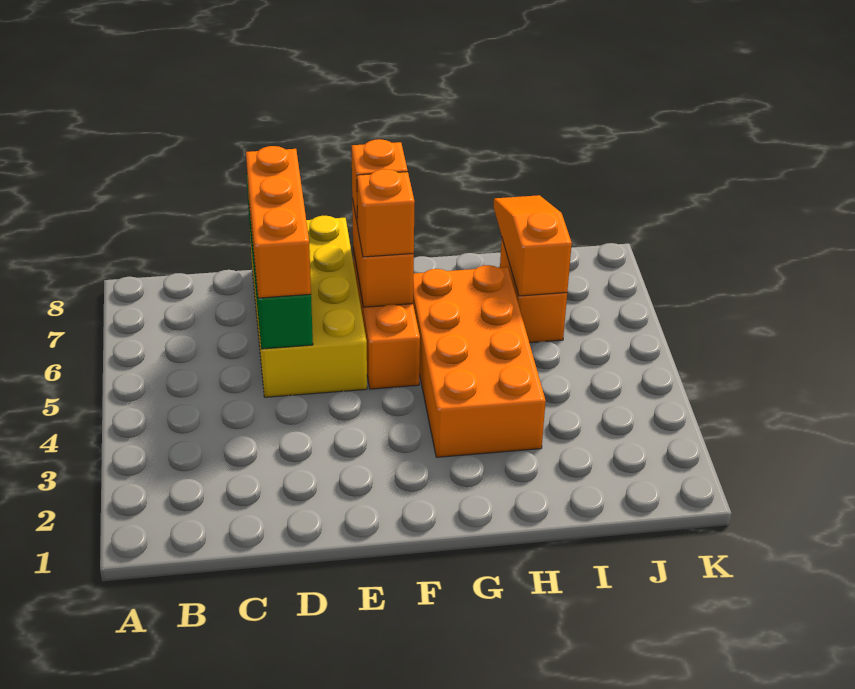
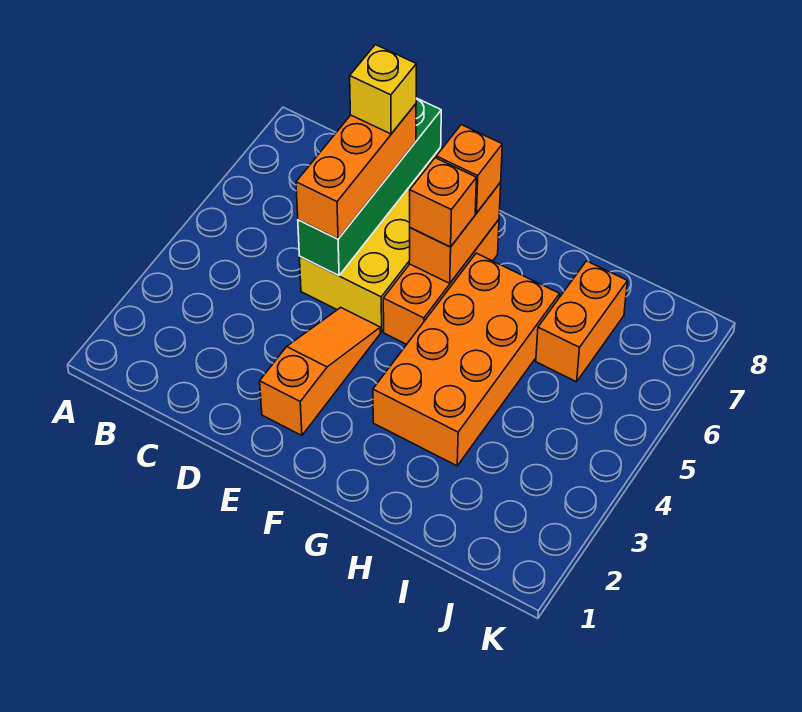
none -> yellow brick D7 level 4
orange slope I6:I8 level 2 top 6 -> orange slope E2:E4 level 1 top 2

